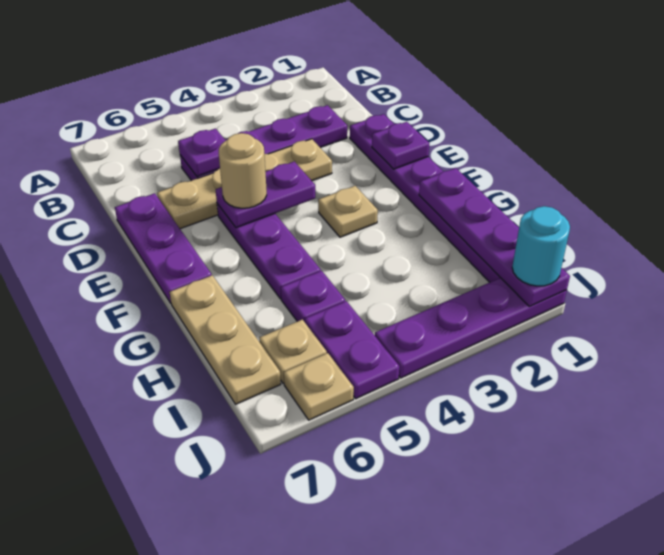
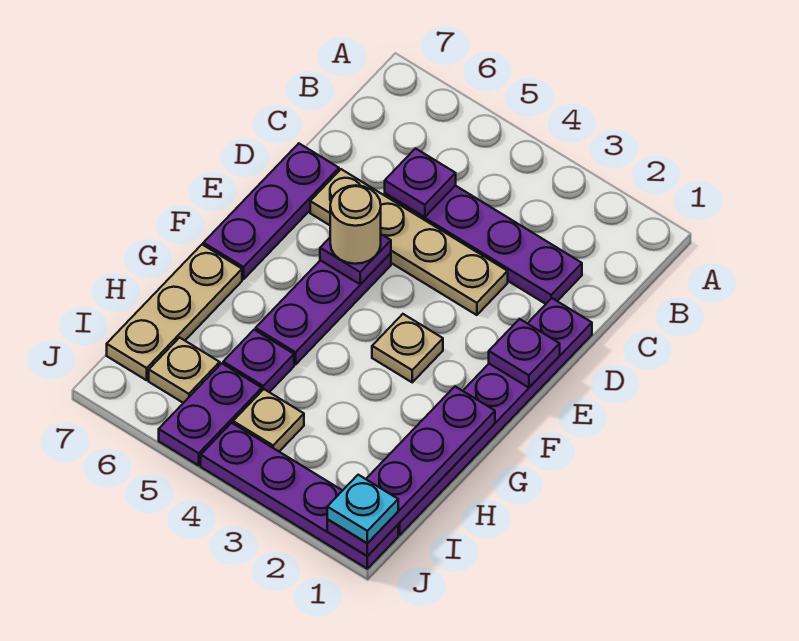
purple plate E4:E5 level 2 -> purple plate E5 level 2
cyan round brick J1 level 3 -> cyan plate J1 level 3
tan plate J6 level 1 -> tan plate I4 level 1

